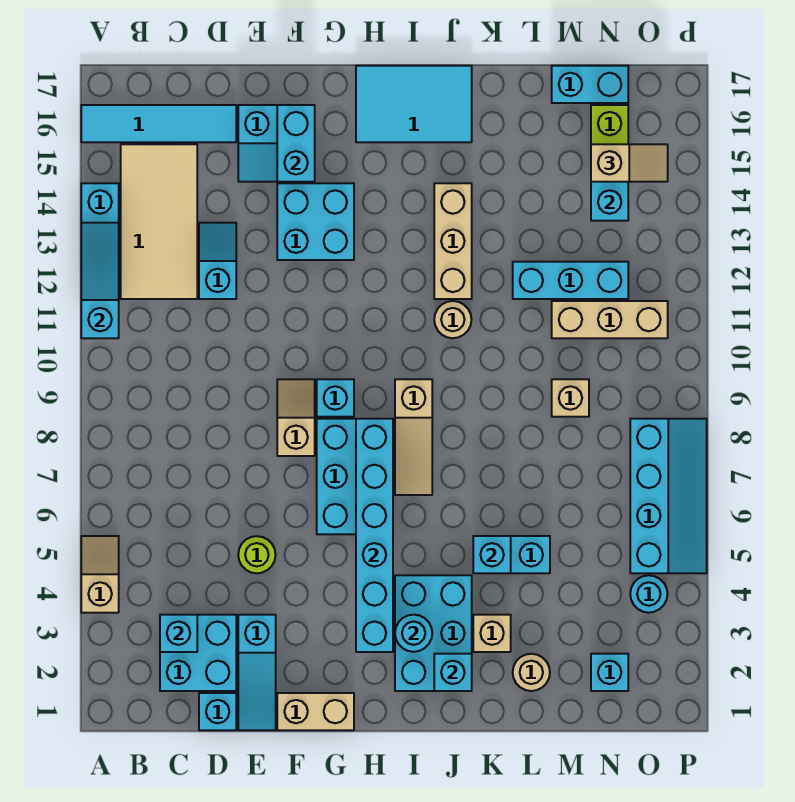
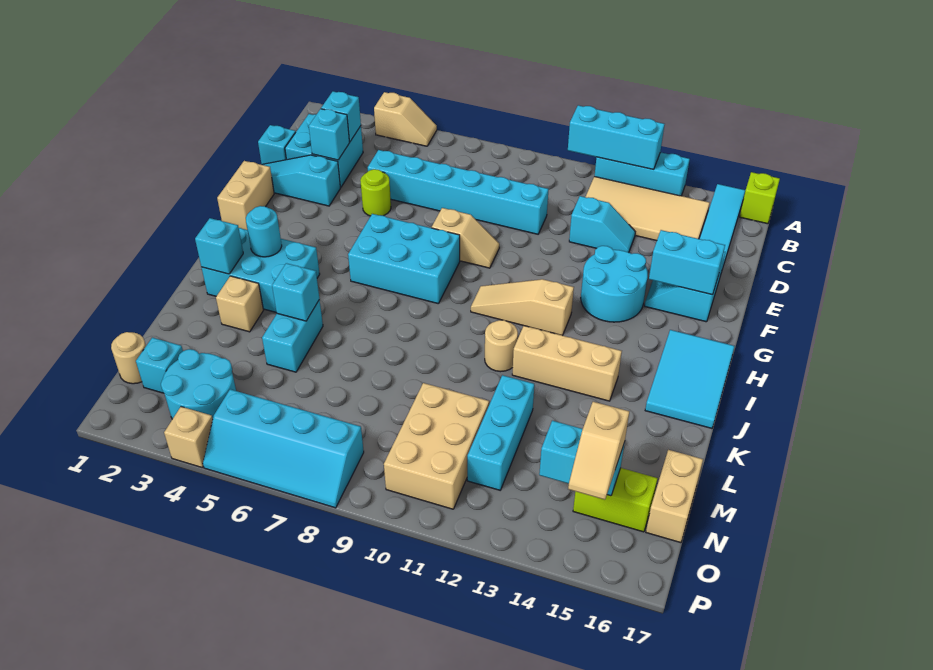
cyan slope A11:A13 level 2 top 11 -> cyan brick A11:A13 level 2
none -> lime brick A17 level 1
cyan brick F13:G14 level 1 -> cyan round brick F13:G14 level 1
cyan brick G9 level 1 -> cyan brick D3 level 2
cyan brick H3:H8 level 2 -> cyan brick D5:D10 level 1
tan slope I7:I9 level 1 top 9 -> tan slope H10:H12 level 1 top 12
tan round brick L2 level 1 -> tan round brick N1 level 1
tan brick M9 level 1 -> tan brick P4 level 1
tan brick M11:O11 level 1 -> tan brick M10:O11 level 1
cyan brick M17:N17 level 1 -> tan brick M17:N17 level 1
cyan round brick O4 level 1 -> cyan round brick N3:O4 level 1

